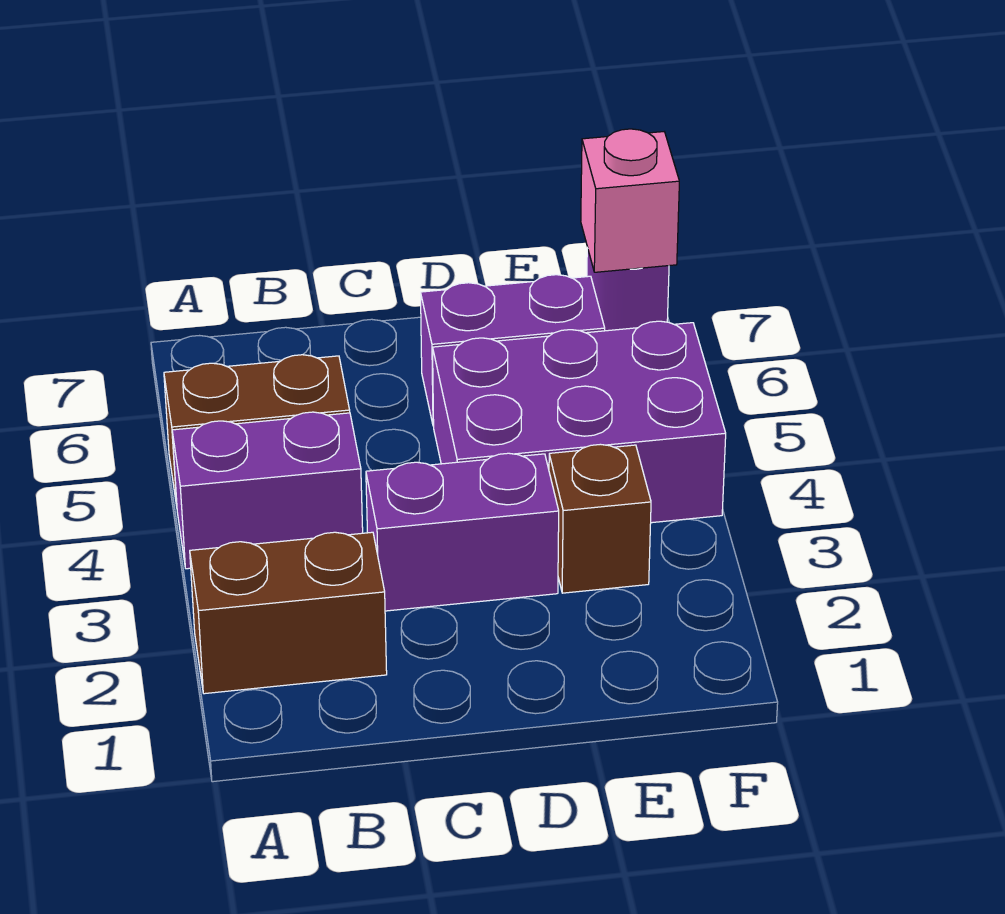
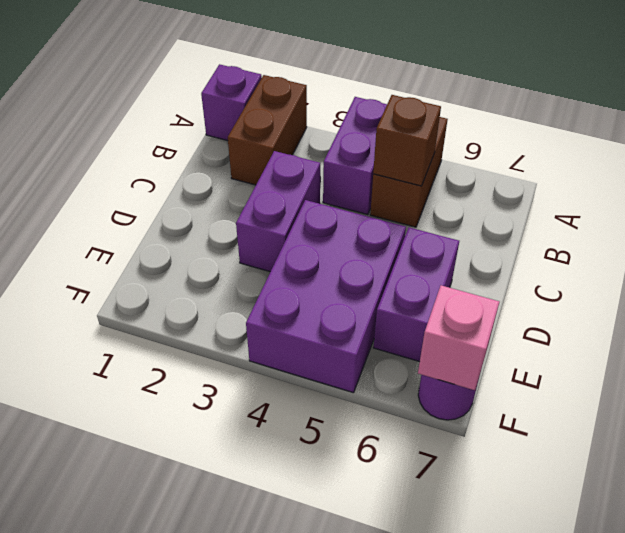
none -> purple brick A1 level 1
brown brick E3 level 1 -> brown brick B5 level 2

